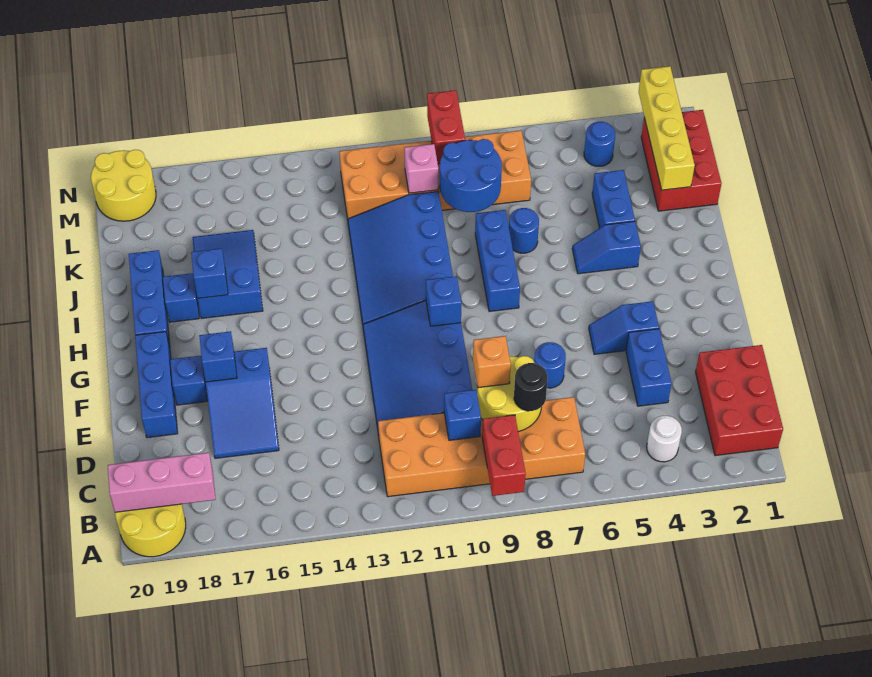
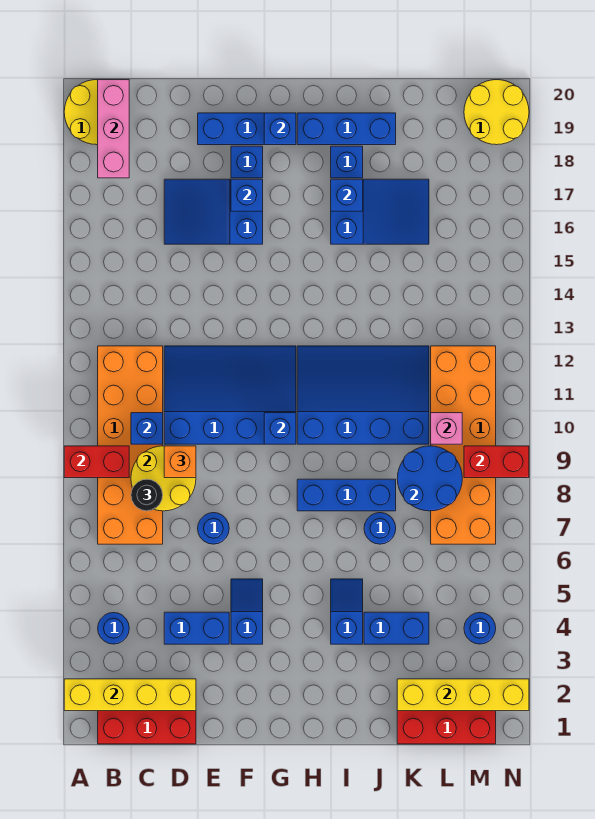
none -> yellow brick A2:D2 level 2
white round brick B4 level 1 -> blue round brick B4 level 1
none -> blue brick G19 level 2

